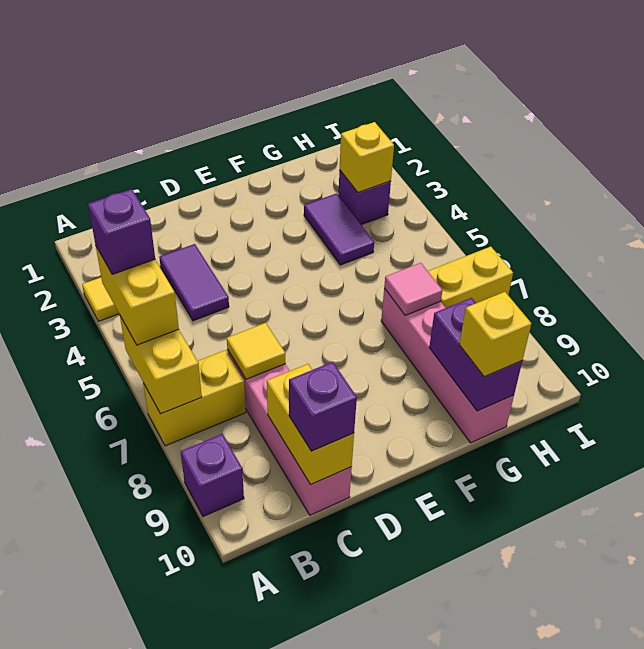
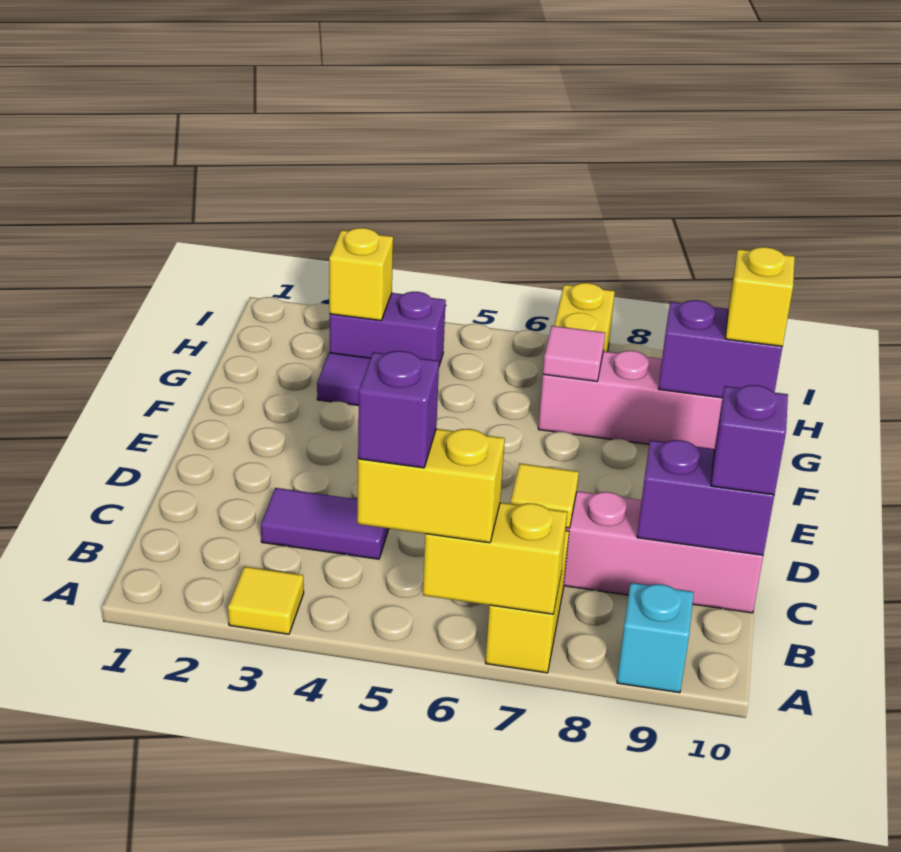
purple brick A9 level 1 -> cyan brick A9 level 1
yellow brick C9:C10 level 2 -> purple brick C9:C10 level 2
purple brick H3 level 1 -> purple brick H3:H4 level 1

